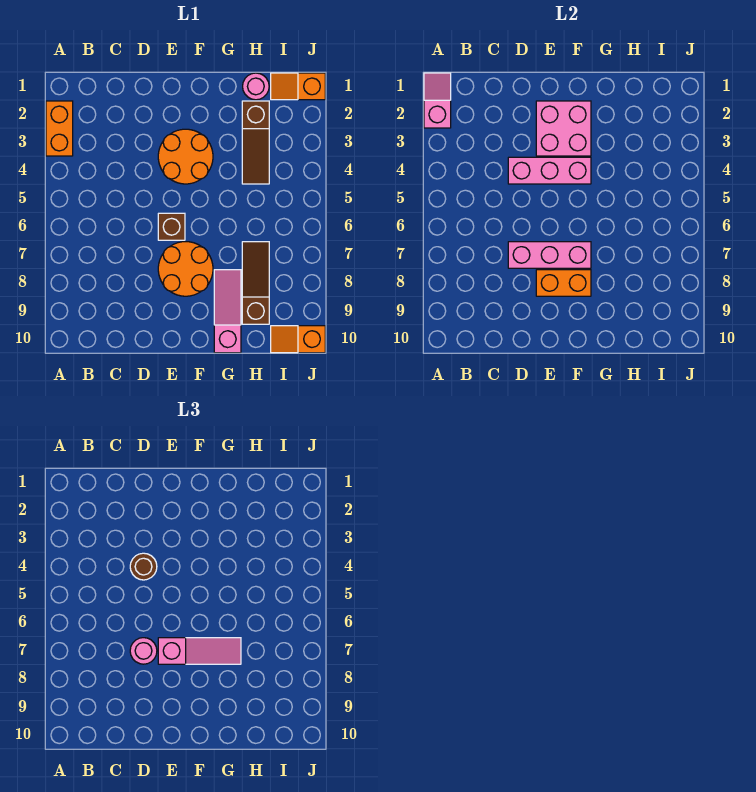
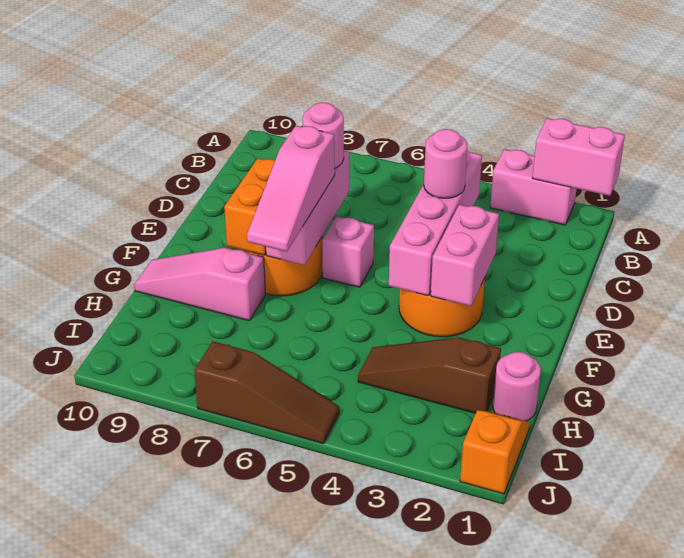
pink slope A1:A2 level 2 top 2 -> pink brick A1:A2 level 2
orange brick A2:A3 level 1 -> pink brick A2:A3 level 1
pink brick D4:F4 level 2 -> pink brick C4:F4 level 2
brown round brick D4 level 3 -> pink round brick D4 level 3
pink brick E2:F3 level 2 -> pink brick E3:F3 level 2
brown brick E6 level 1 -> pink brick E6 level 1
pink slope G8:G10 level 1 top 10 -> pink slope G8:G10 level 1 top 8
brown slope H7:H9 level 1 top 9 -> brown slope J5:J7 level 1 top 7
orange slope I10:J10 level 1 top J -> none

